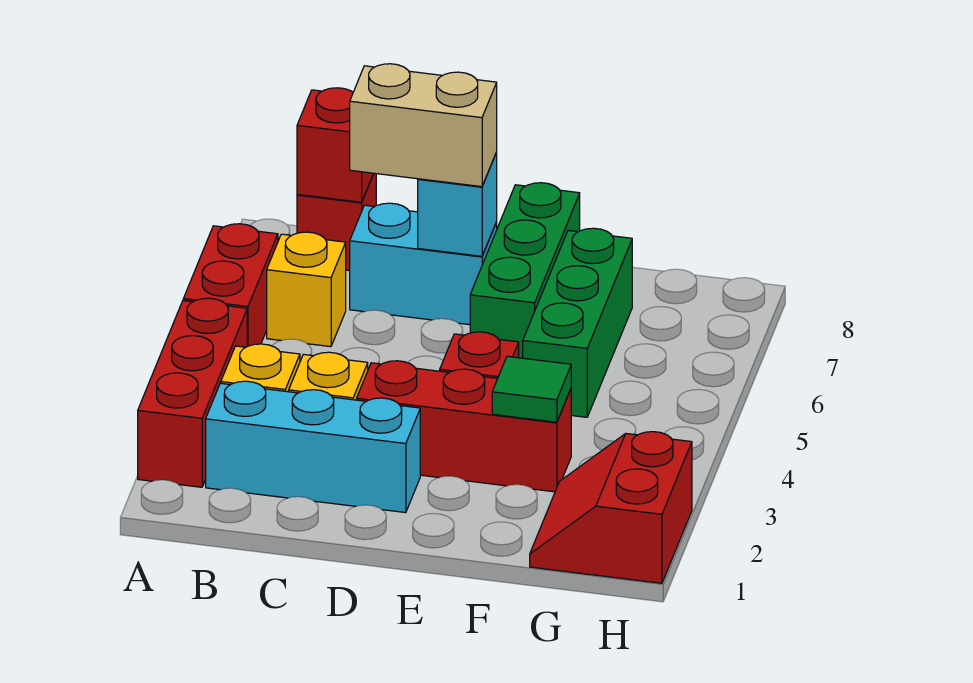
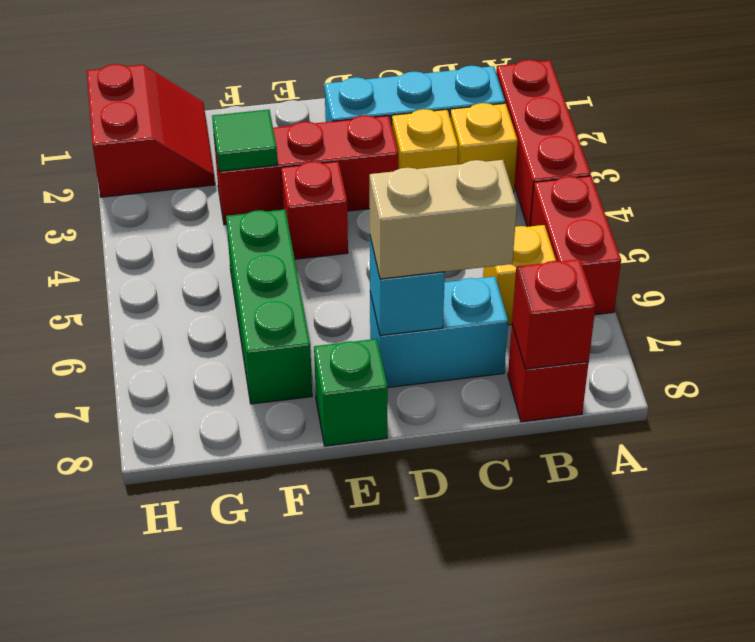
green brick E6:E8 level 1 -> green brick E8 level 1

